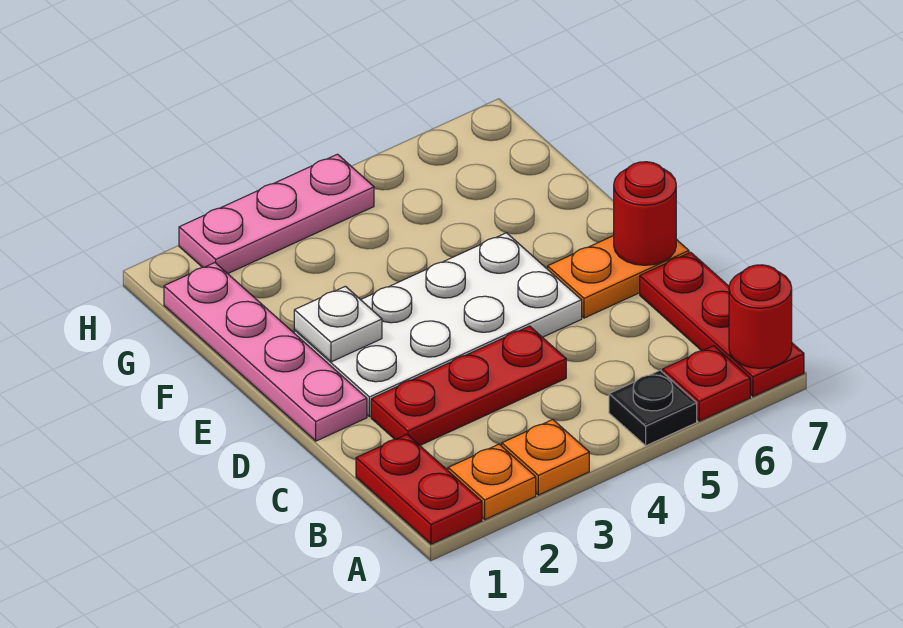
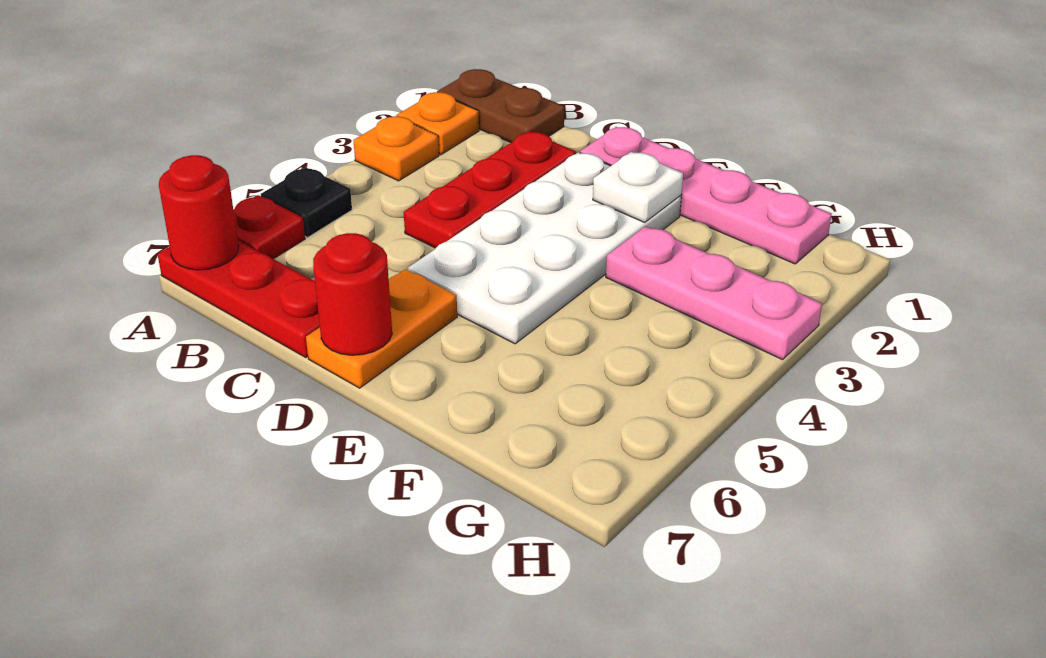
red plate A1:B1 level 1 -> brown plate A1:B1 level 1
pink plate H2:H4 level 1 -> pink plate F3:H3 level 1

